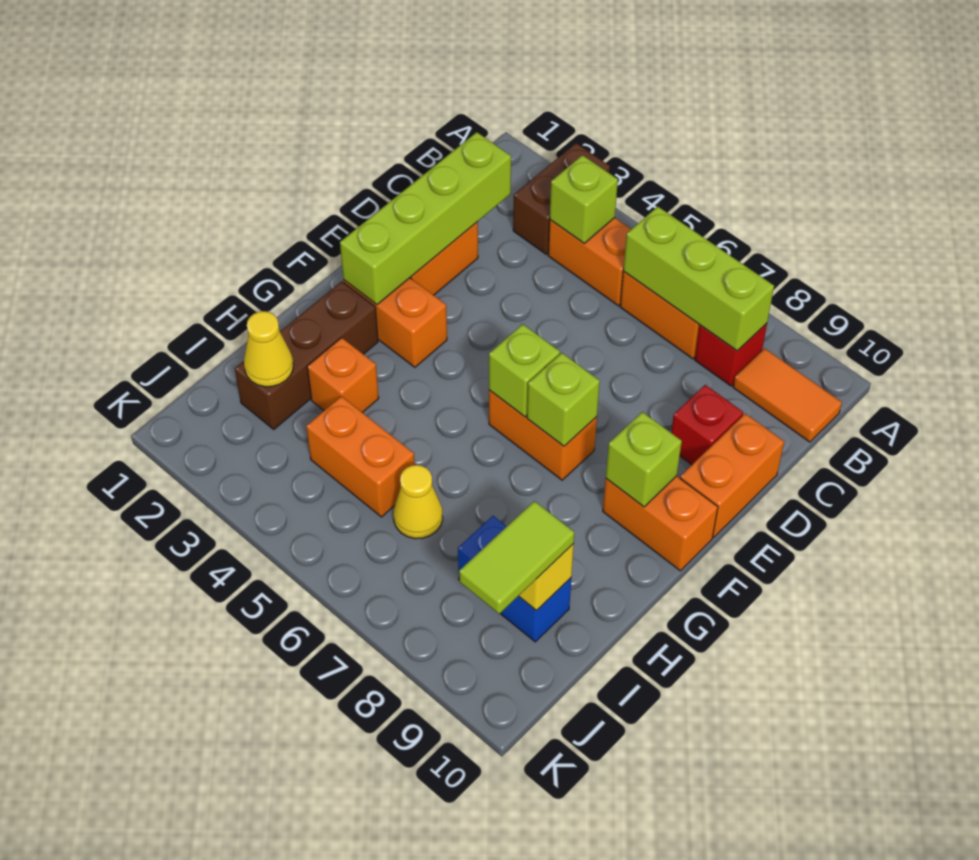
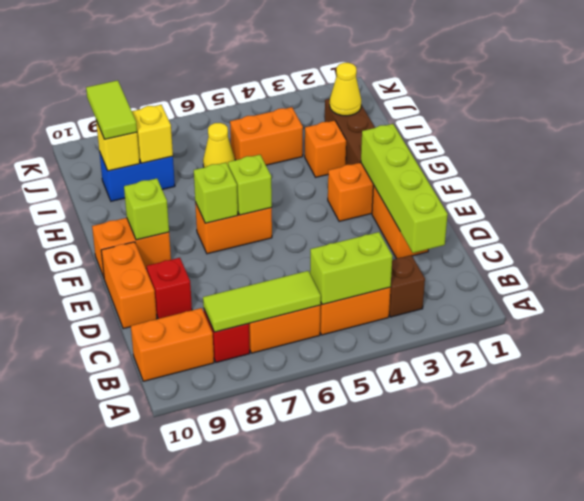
brown brick A3:B3 level 1 -> brown brick B3 level 1
lime brick B4 level 2 -> lime brick B4:B5 level 2
lime brick B6:B8 level 2 -> lime tile B6:B8 level 2
orange tile B9:B10 level 1 -> orange brick B9:B10 level 1
none -> yellow brick I8 level 2

